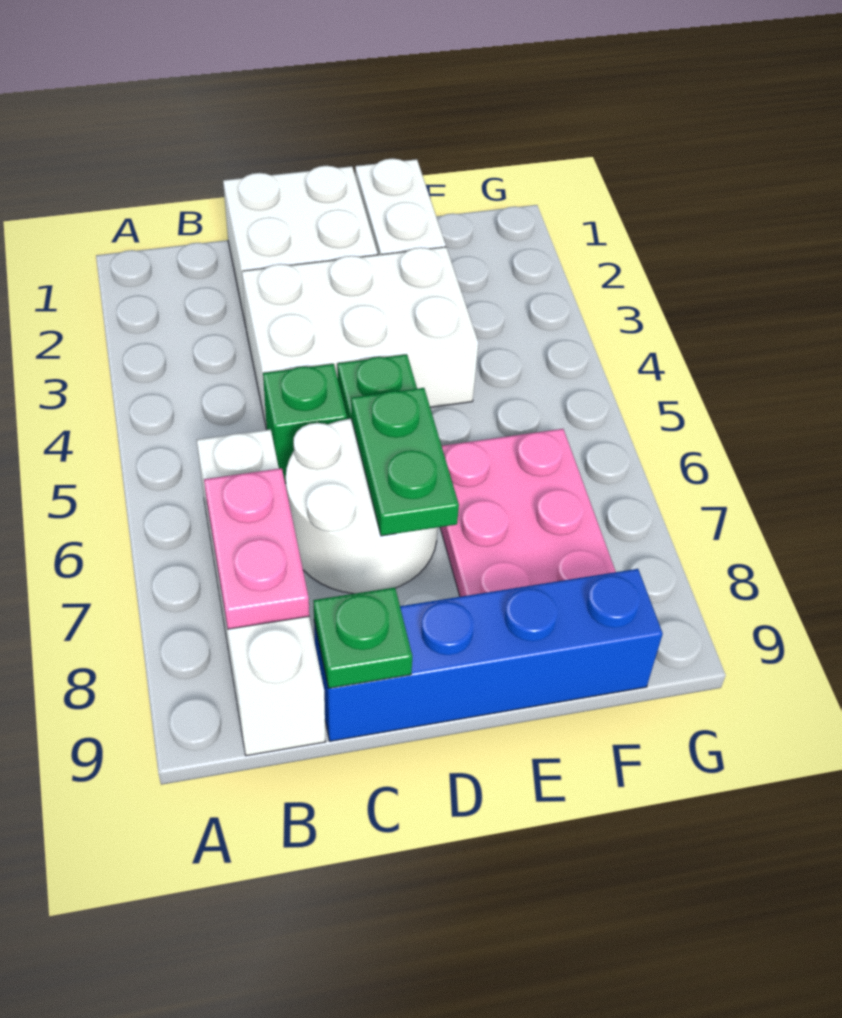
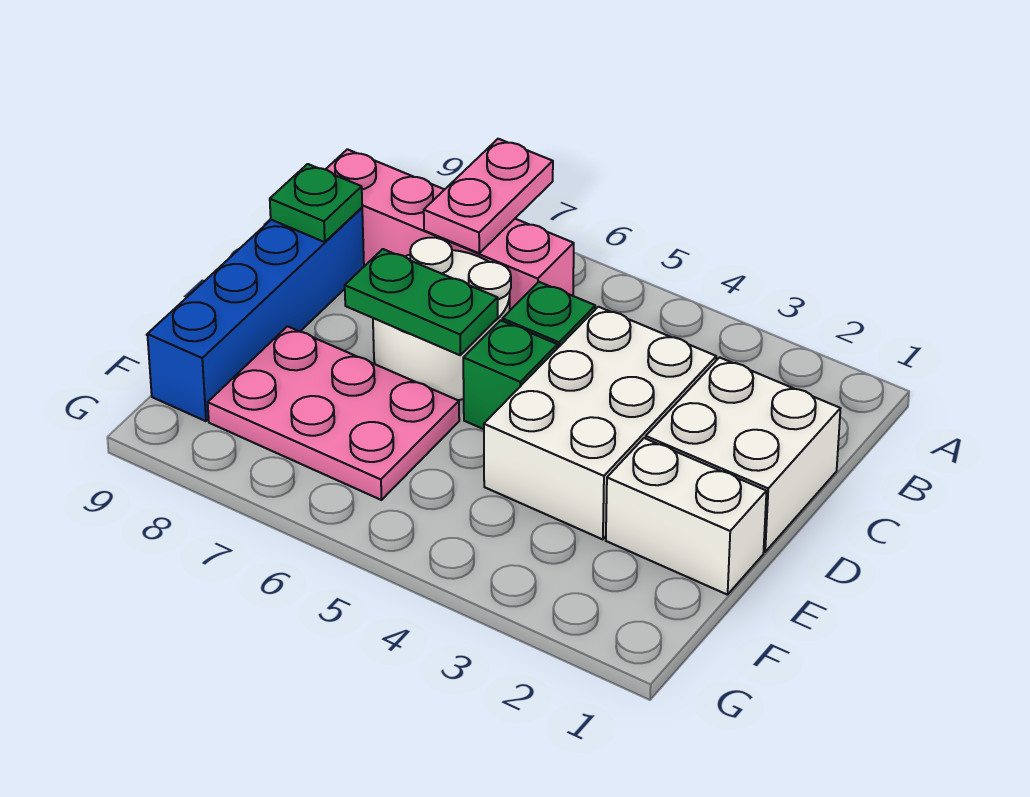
white brick B6:B9 level 1 -> pink brick B6:B9 level 1
pink plate B7:B8 level 2 -> pink plate A7:B7 level 2

